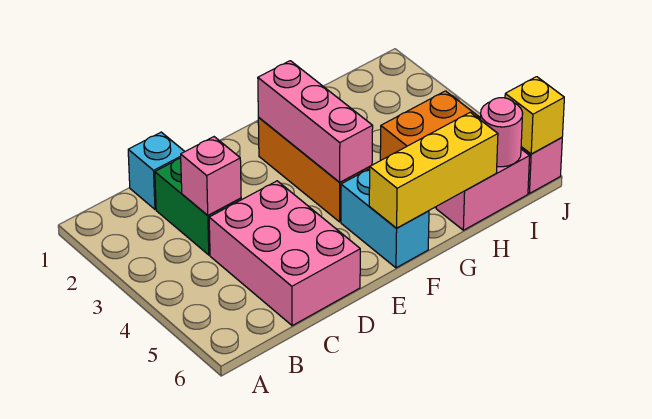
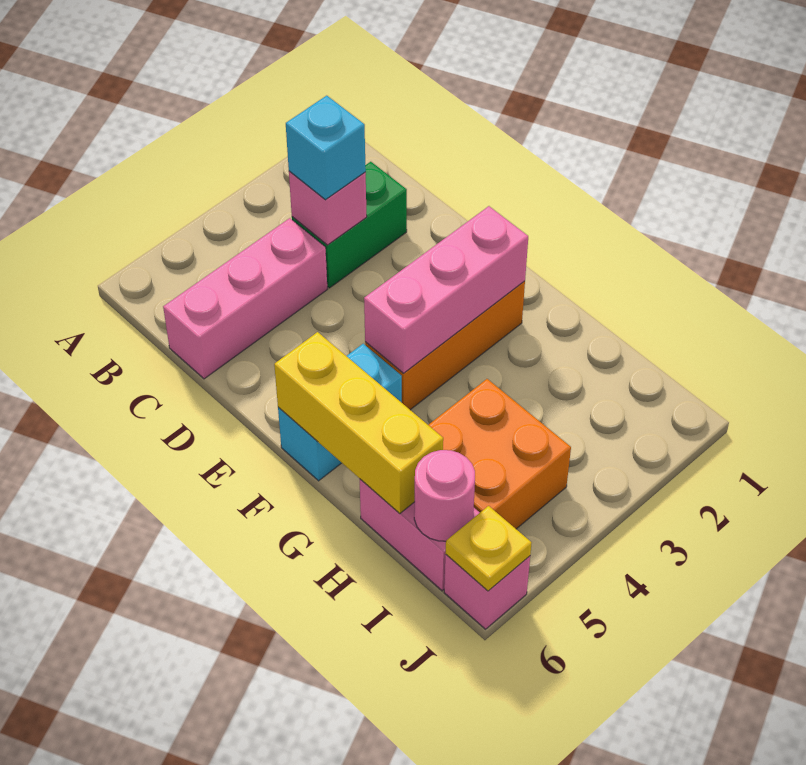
cyan brick C1 level 1 -> cyan brick C3 level 3
pink brick C4:D6 level 1 -> pink brick C4:C6 level 1
yellow brick J6 level 2 -> yellow plate J6 level 2

